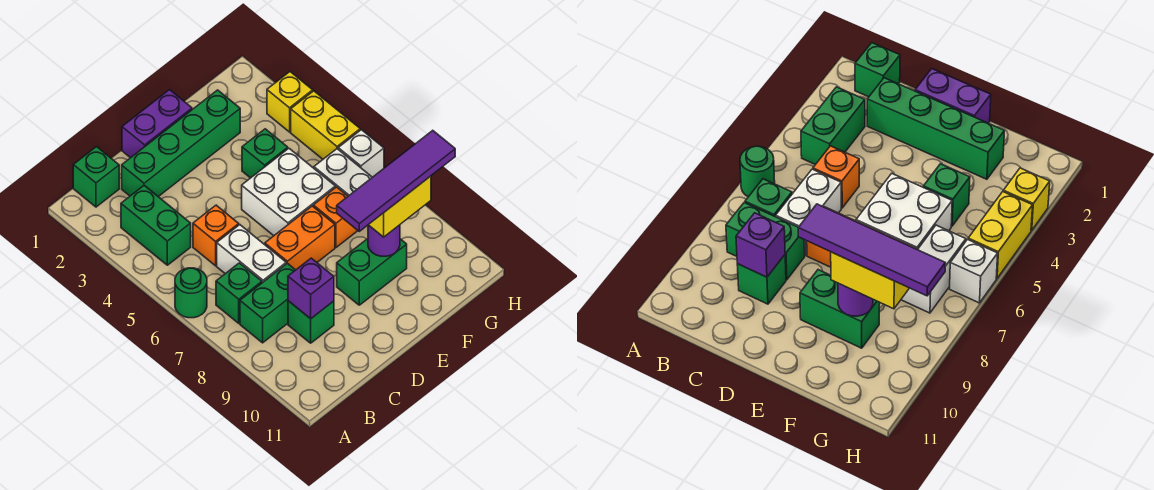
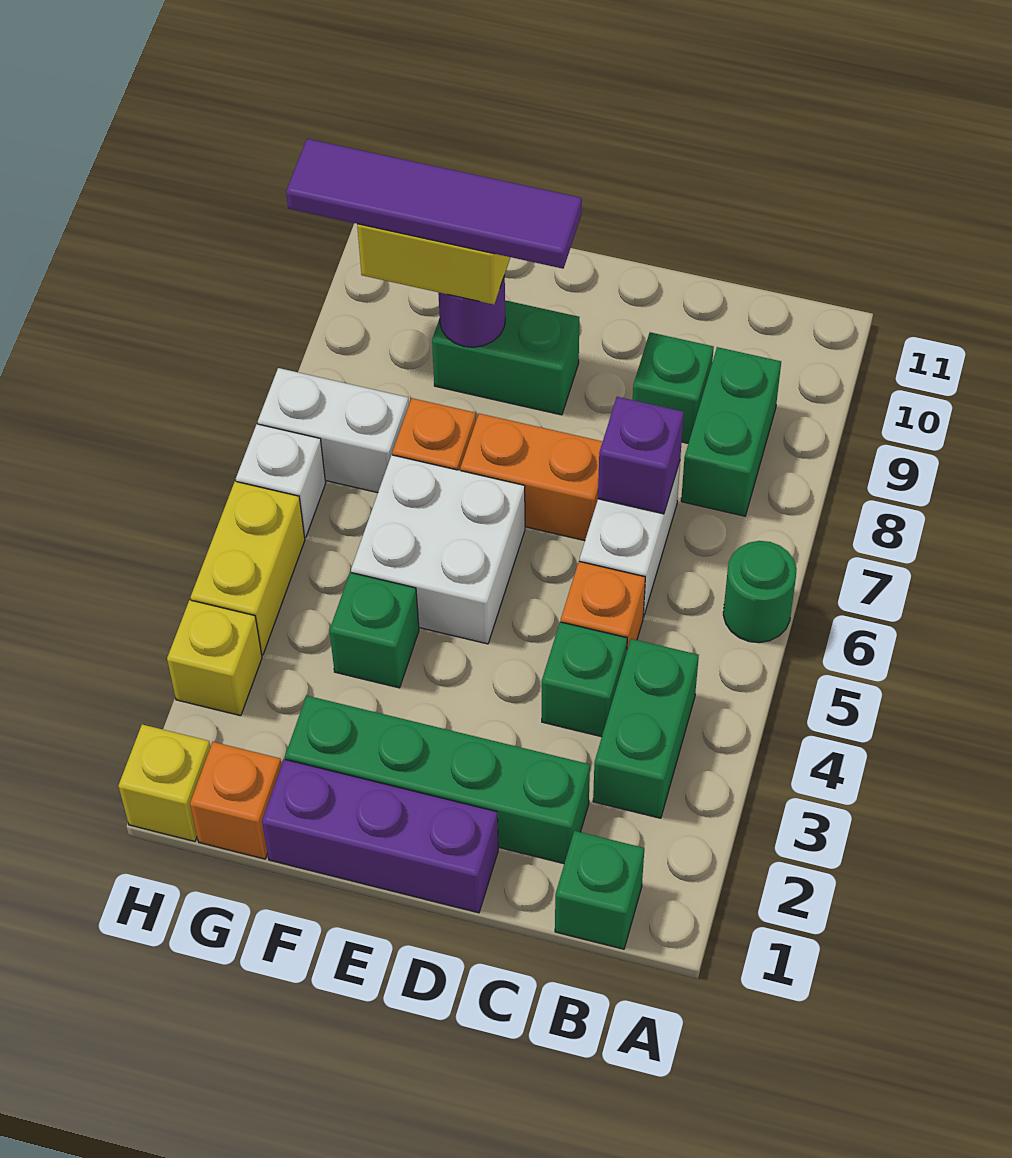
green brick B7 level 1 -> green brick C4 level 1
green brick B8:C8 level 1 -> green brick B8:B9 level 1
purple brick C9 level 2 -> purple brick C7 level 2
purple brick D1:E1 level 1 -> purple brick D1:F1 level 1
none -> orange brick G1 level 1
white brick G6:G7 level 1 -> white brick G7:H7 level 1
none -> yellow brick H1 level 1

